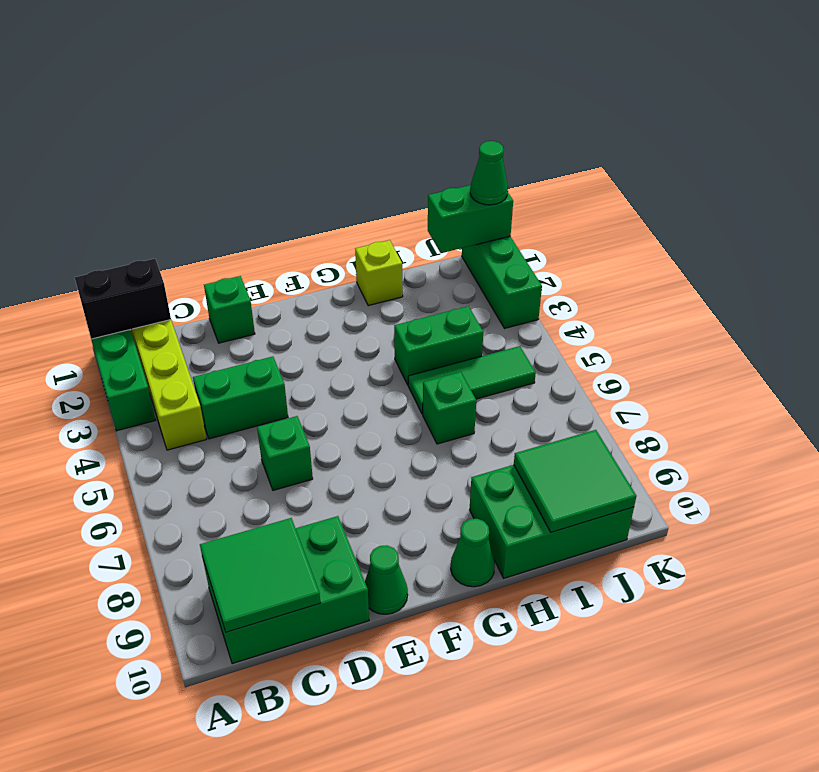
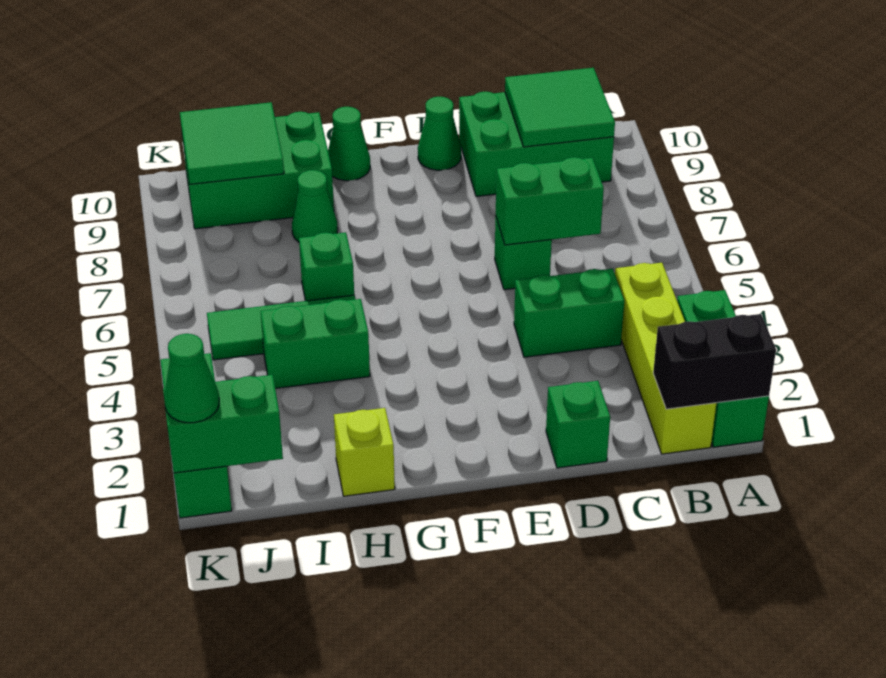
none -> green brick C6:D6 level 2
none -> green cone H8 level 1

